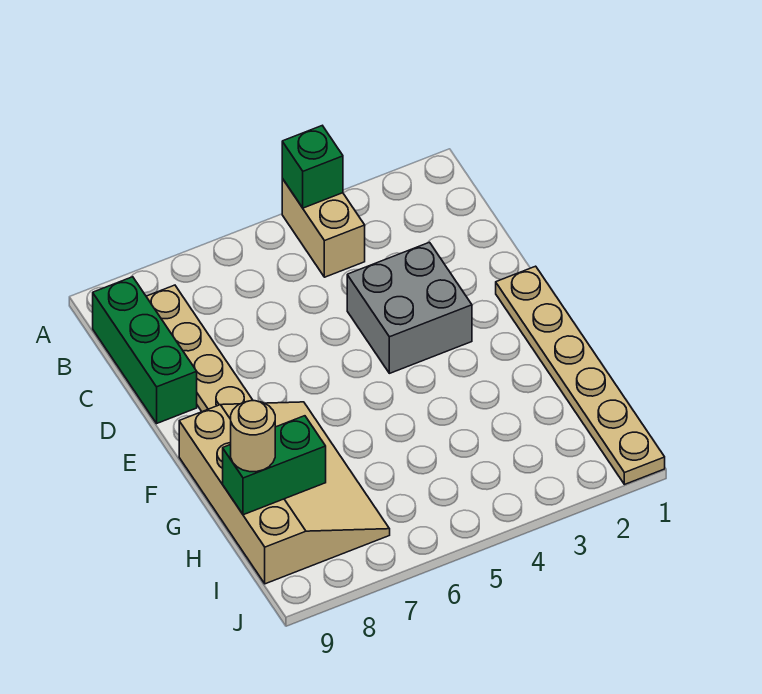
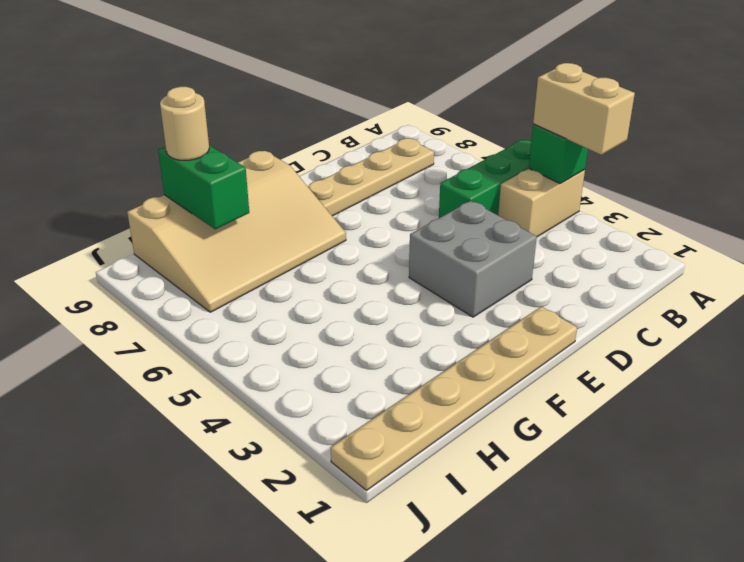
none -> tan brick A3:A4 level 3
green brick B9:D9 level 1 -> green brick A5:C5 level 1

